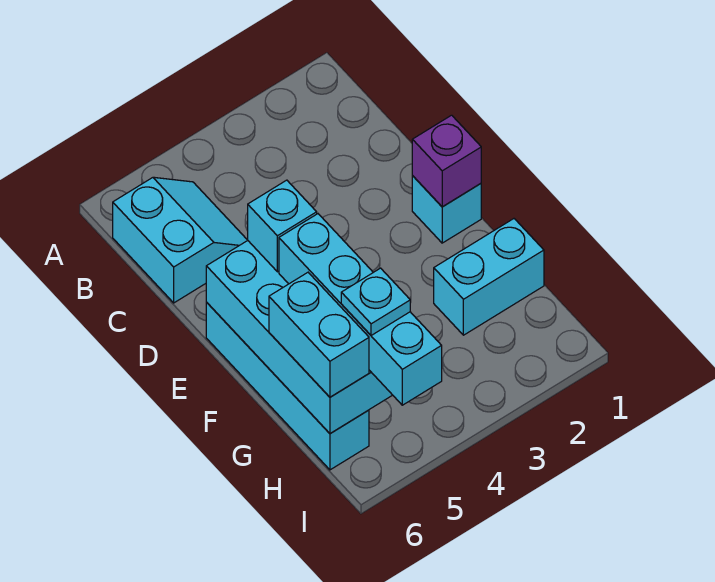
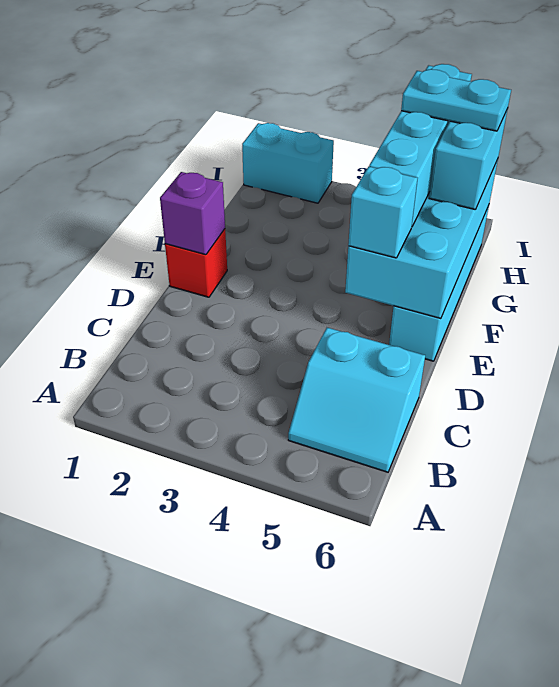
cyan slope B5:C6 level 1 top 6 -> cyan slope B5:C6 level 1 top C
cyan brick E1 level 1 -> red brick E1 level 1
cyan brick G1:G2 level 1 -> cyan brick I1:I2 level 1
cyan plate H5 level 4 -> cyan plate H5:H6 level 4

